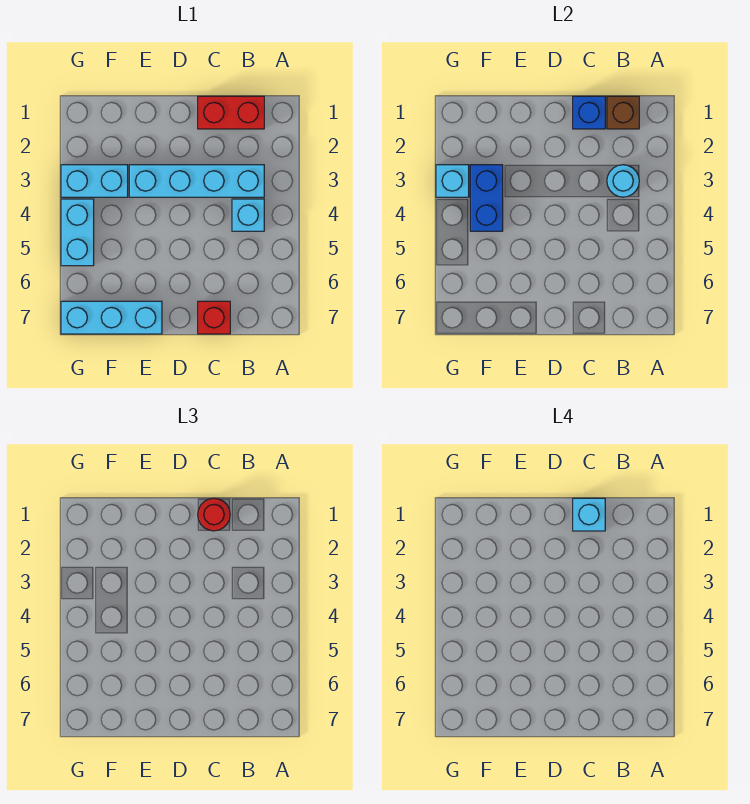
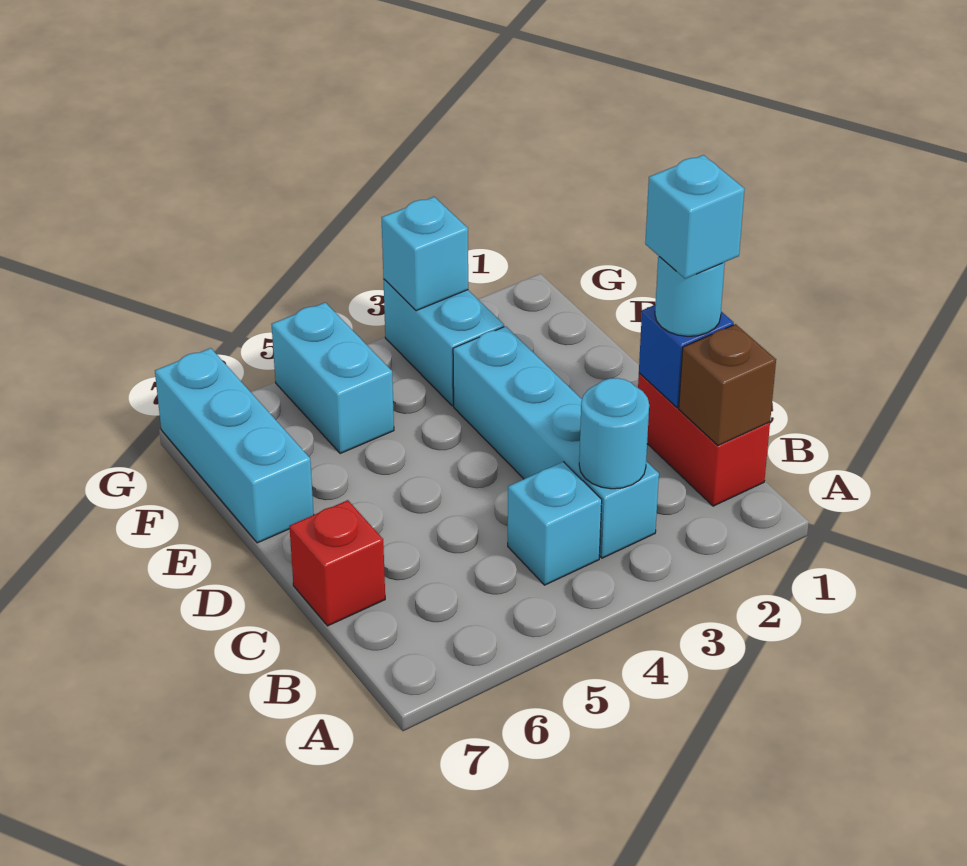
red round brick C1 level 3 -> cyan round brick C1 level 3
blue brick F3:F4 level 2 -> none
cyan brick G4:G5 level 1 -> cyan brick F5:G5 level 1

